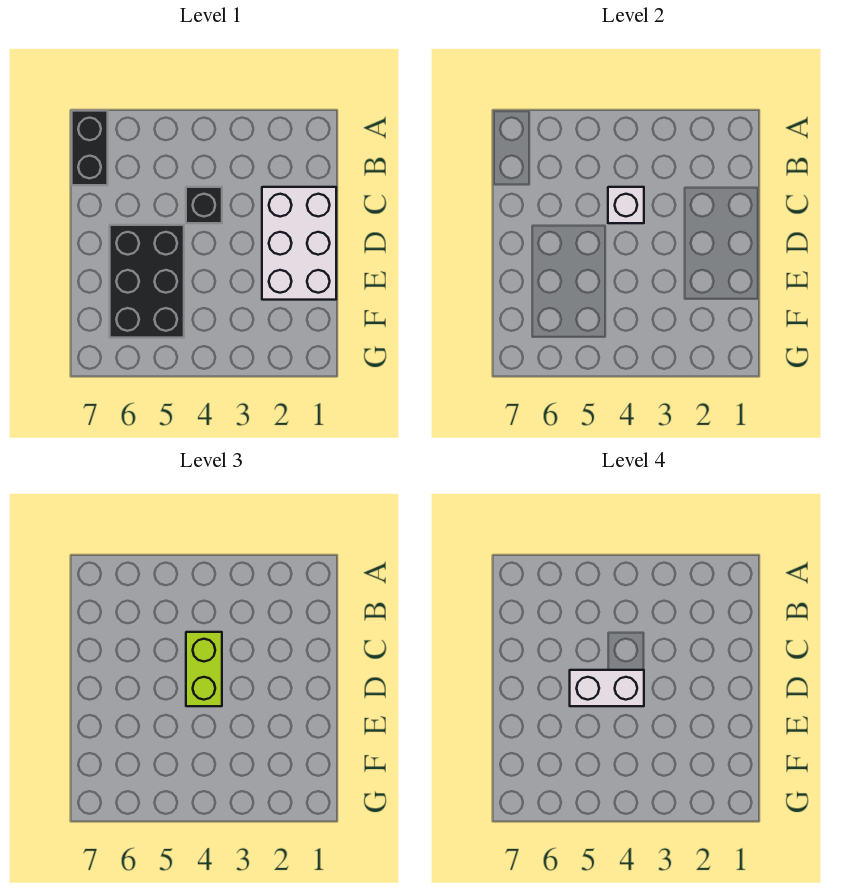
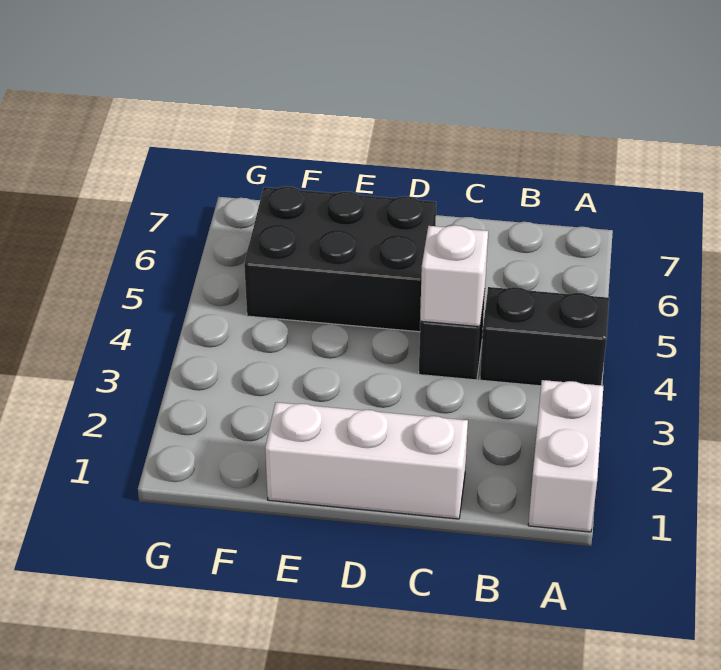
black brick A7:B7 level 1 -> black brick A4:B4 level 1
white brick C1:E2 level 1 -> white brick C1:E1 level 1
lime brick C4:D4 level 3 -> none
white brick D4:D5 level 4 -> white brick A1:A2 level 1

